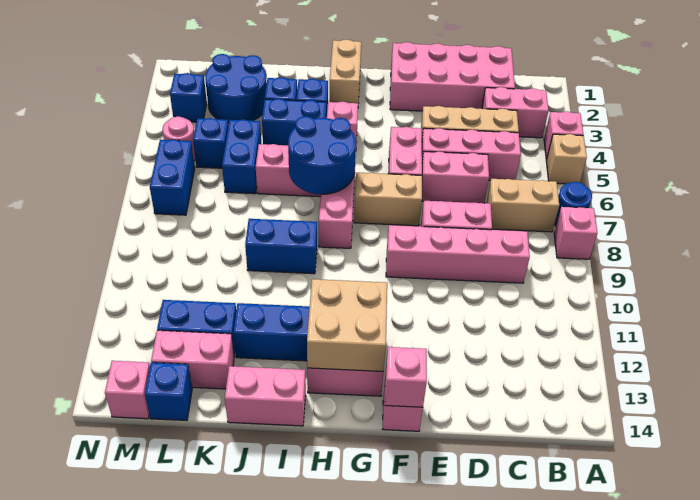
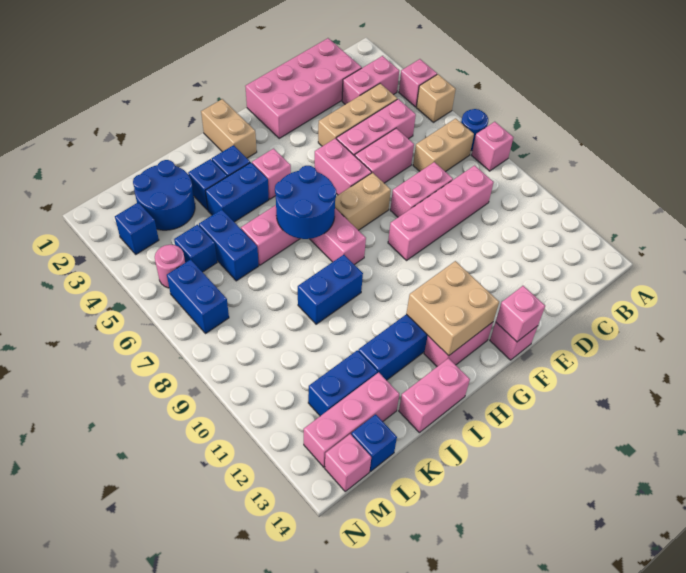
pink brick K13:L13 level 1 -> pink brick K13:M13 level 1

